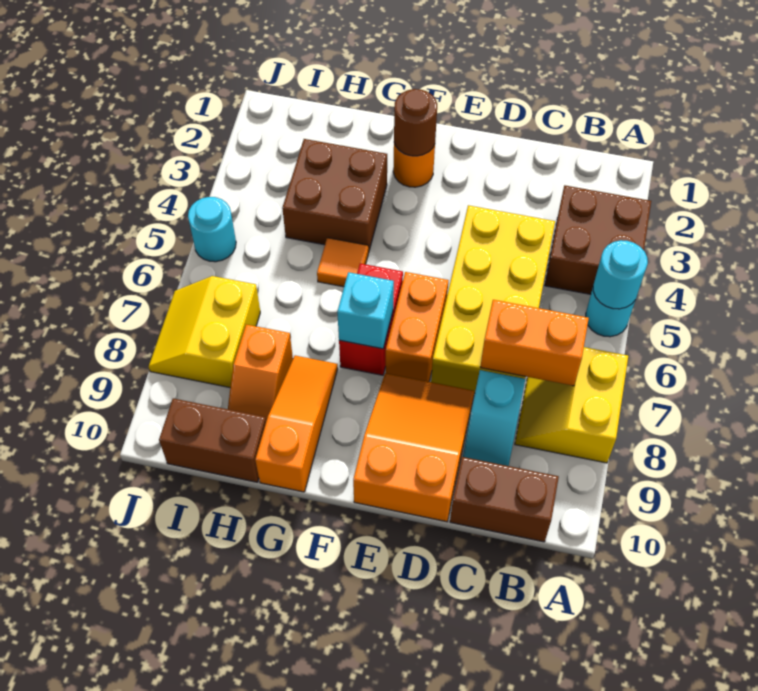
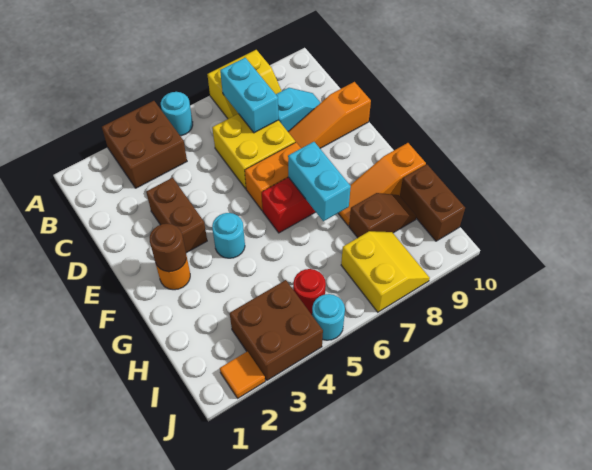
cyan round brick A5 level 2 -> cyan round brick F4 level 1
orange brick B7:C7 level 2 -> cyan brick B7:C7 level 2
brown brick B10:C10 level 1 -> brown brick D3:E3 level 1
yellow brick C4:D7 level 1 -> yellow brick C6:D7 level 1
orange slope D8:E10 level 1 top 10 -> orange slope D8:D10 level 1 top 10
cyan brick F7 level 2 -> cyan brick F7:G7 level 2
brown brick G3:H4 level 1 -> brown brick I3:J4 level 1
orange tile G5 level 1 -> orange tile J2 level 1
orange slope H8:H9 level 1 top 8 -> brown slope H8:H9 level 1 top 8
none -> red round brick I5 level 1
yellow slope I7:J8 level 1 top I -> yellow slope I7:J8 level 1 top 7

